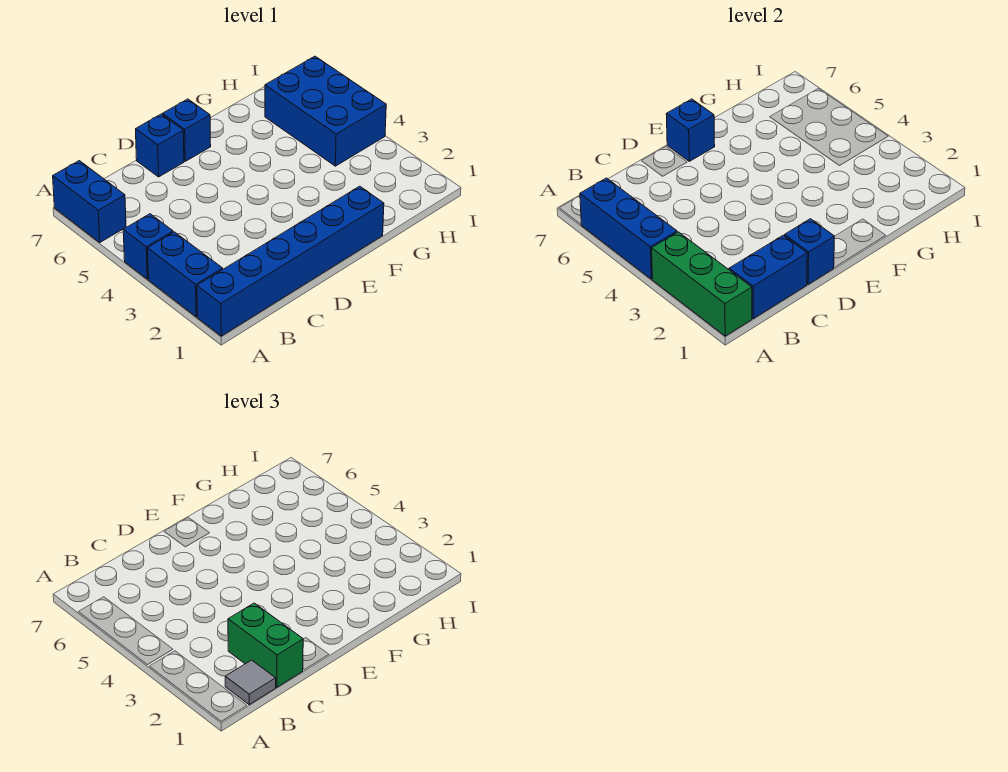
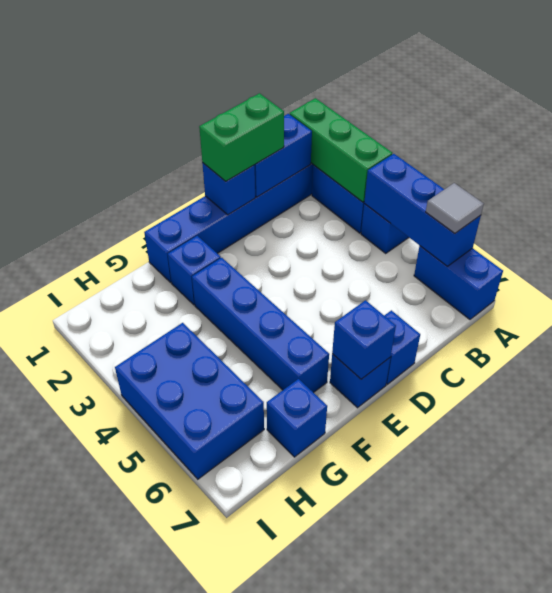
grey tile B1 level 3 -> grey tile A6 level 3
green brick C1:C2 level 3 -> green brick C1:D1 level 3
none -> blue brick F2 level 1
none -> blue brick F3:F6 level 1
none -> blue brick G7 level 1

